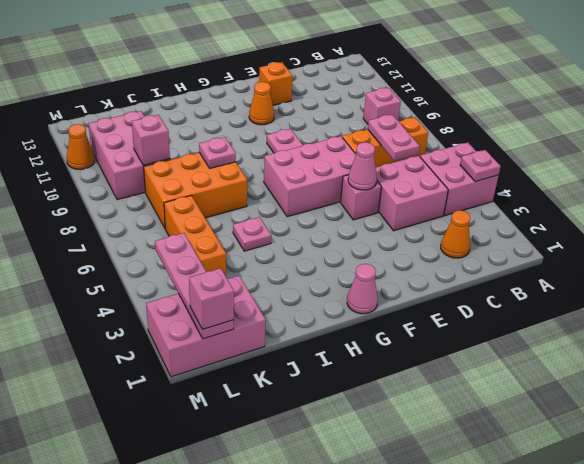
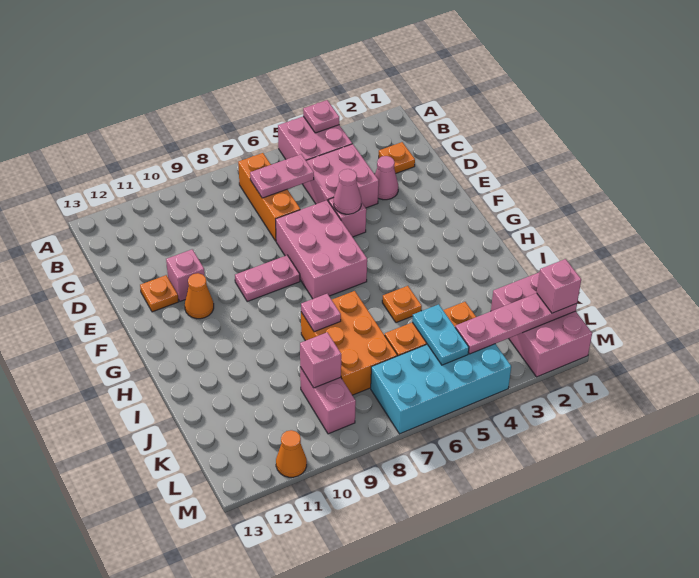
pink brick B9 level 1 -> pink brick E11 level 1
orange cone C2 level 1 -> orange plate C2 level 1
orange brick E12 level 1 -> orange plate E12 level 1
pink cone G1 level 1 -> pink cone D3 level 1
pink plate I5 level 1 -> orange plate I5 level 1
none -> cyan plate K5:L5 level 2
pink brick K9:L11 level 1 -> pink brick K9:L9 level 1
none -> cyan brick L4:M7 level 1

